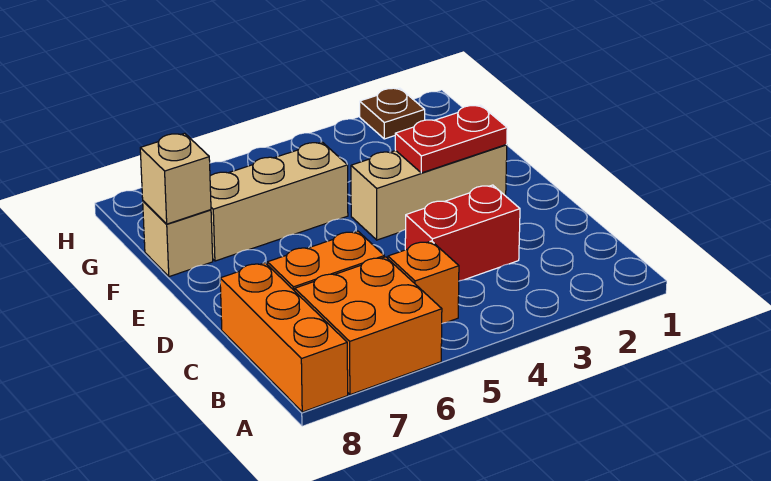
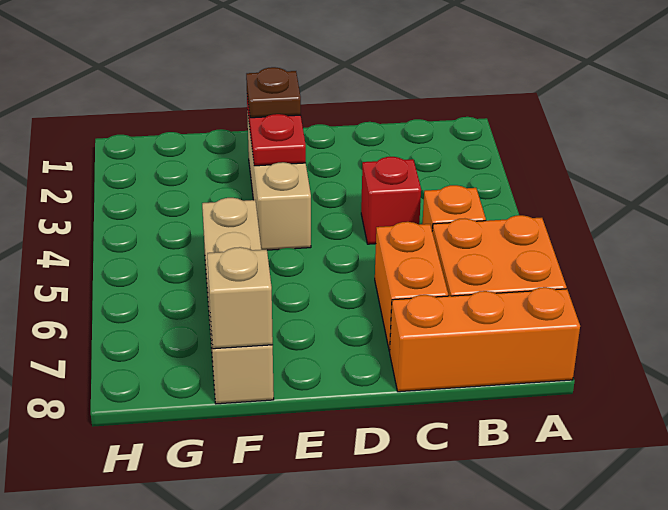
red brick C3:C4 level 1 -> red brick C4 level 1
brown plate H2 level 1 -> brown plate E2 level 3

